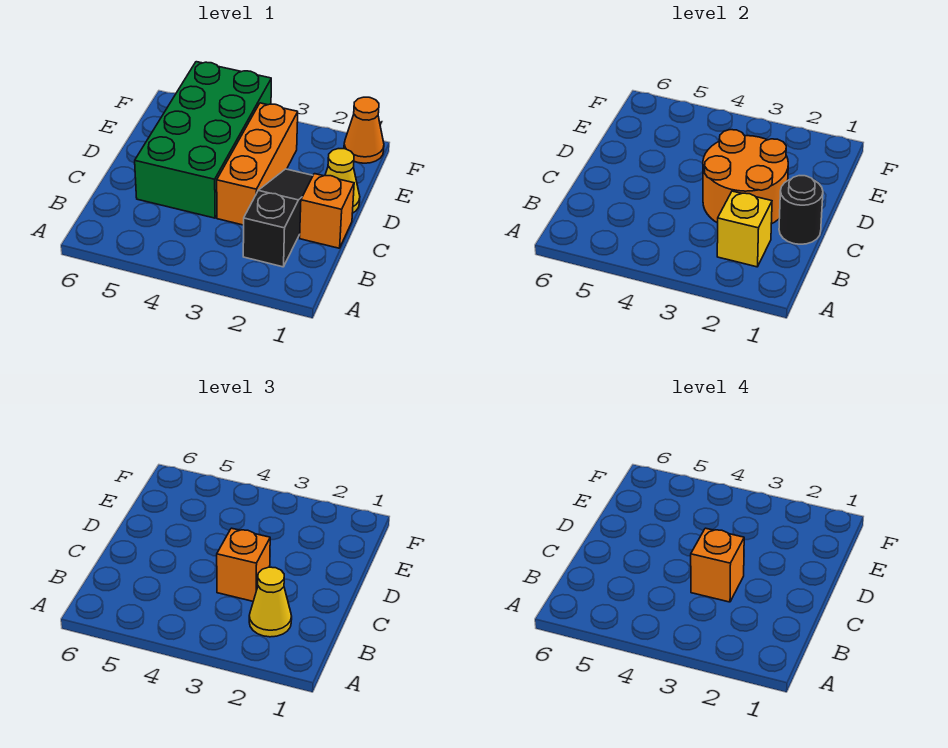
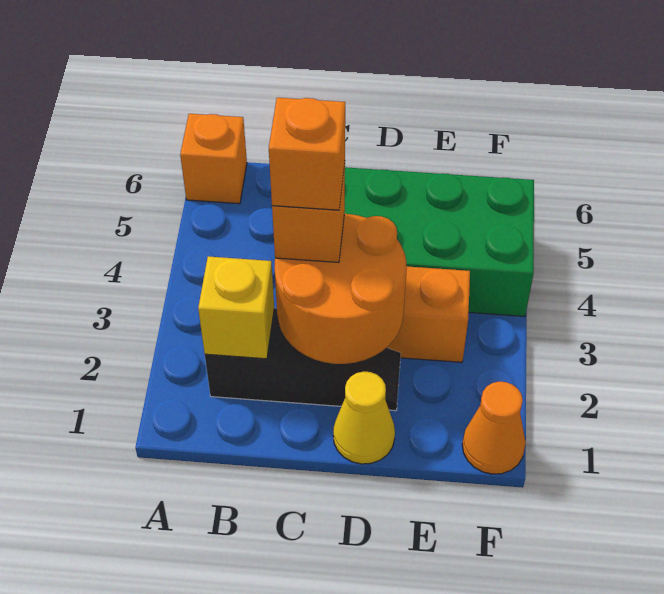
yellow cone B2 level 3 -> none
orange brick C1 level 1 -> orange brick A6 level 1
black round brick C1 level 2 -> none

